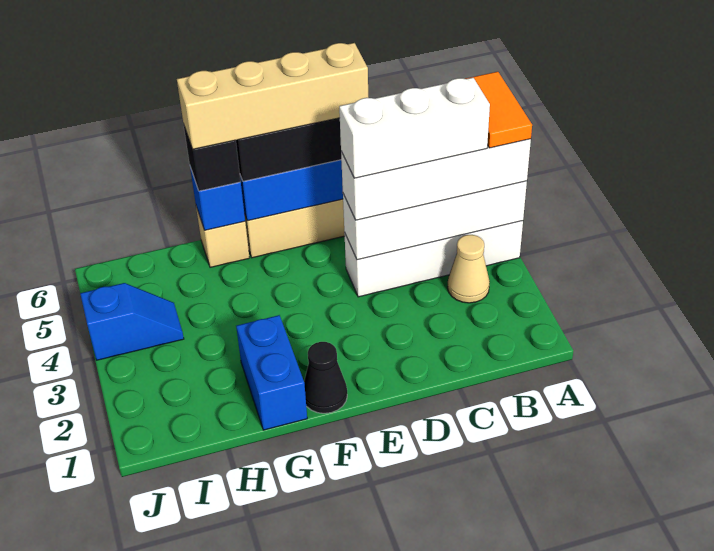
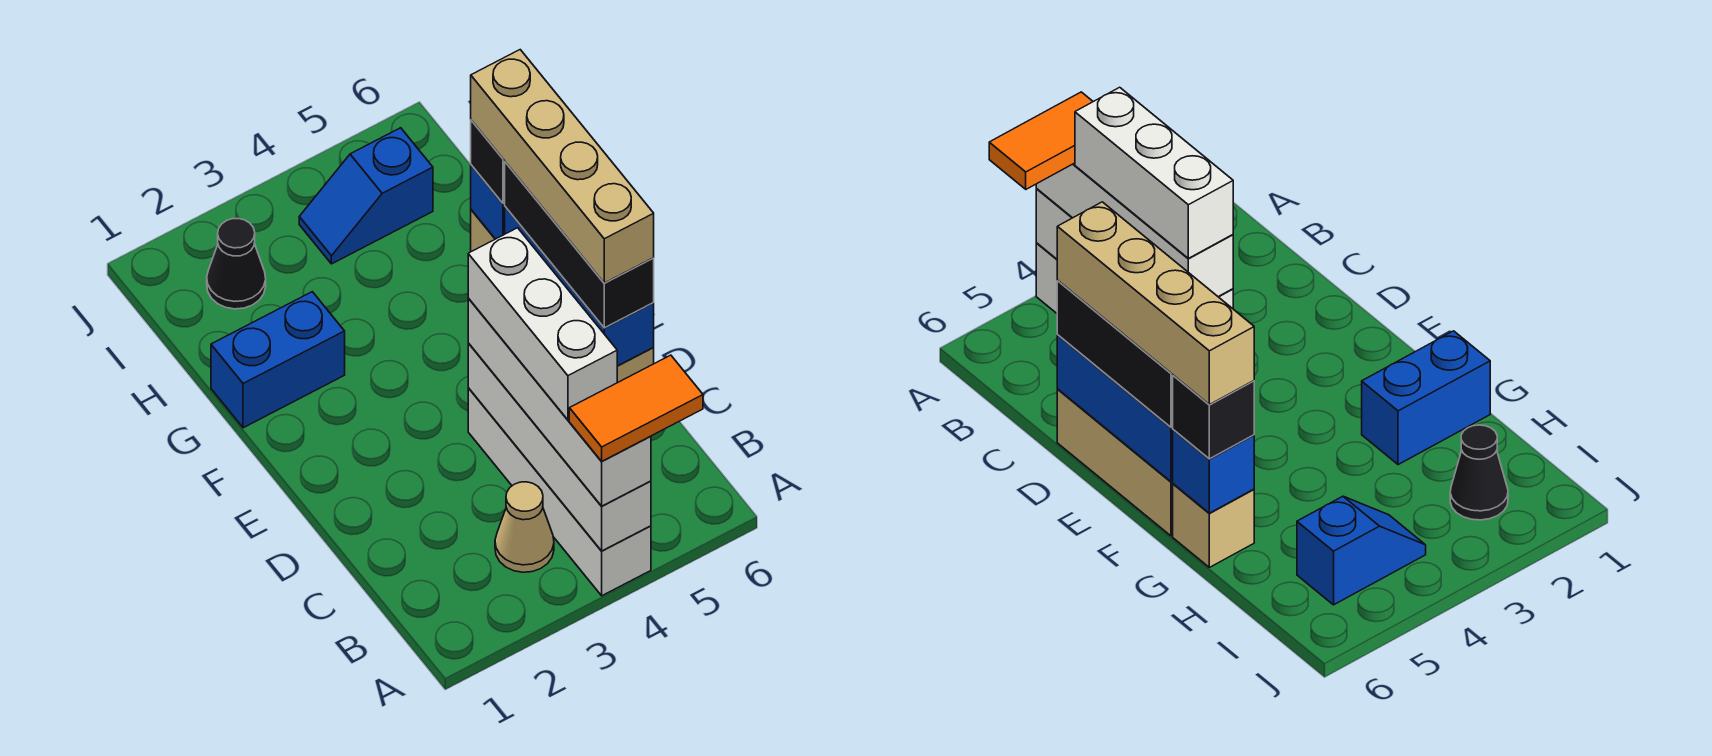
black cone F1 level 1 -> black cone I2 level 1
blue slope I4:J4 level 1 top J -> blue slope I4:I5 level 1 top 5

